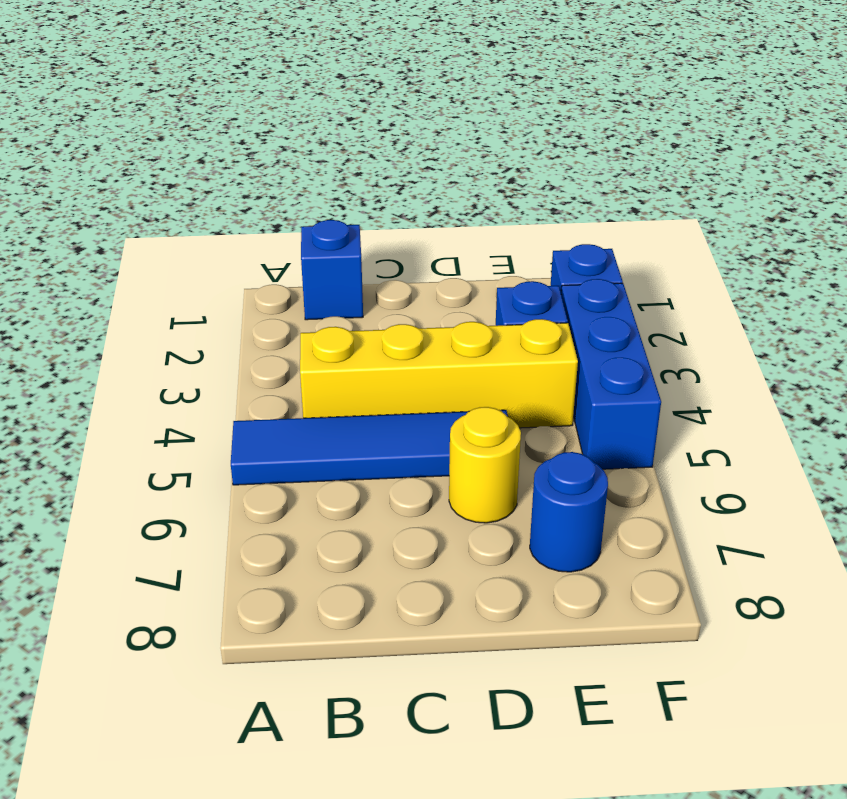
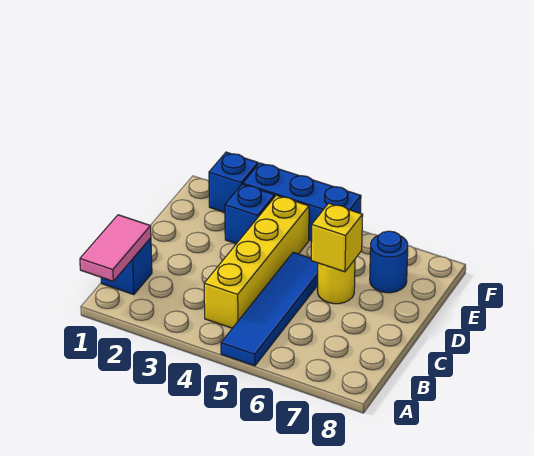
none -> pink tile A1:B1 level 2
none -> yellow brick D6 level 2

